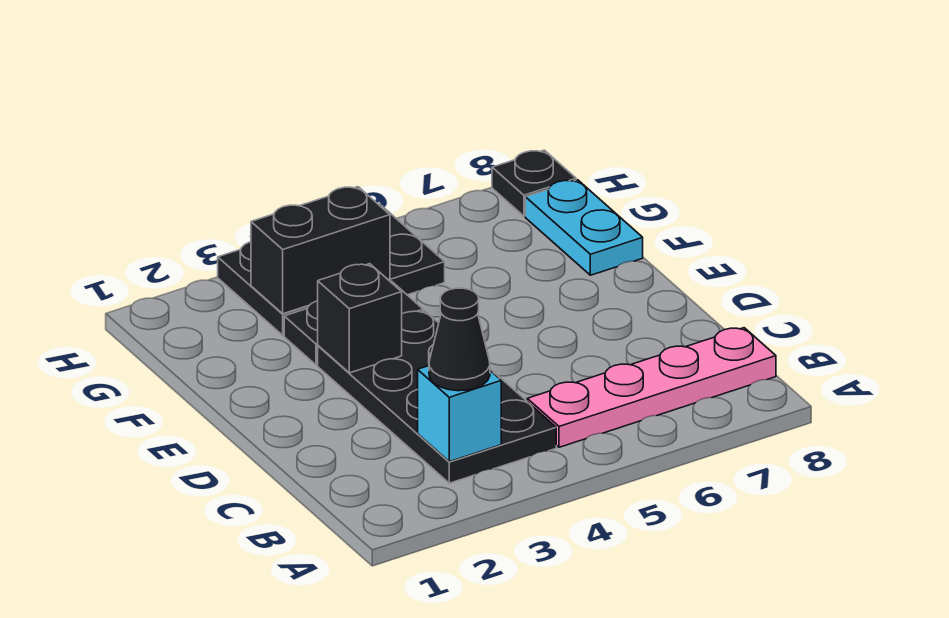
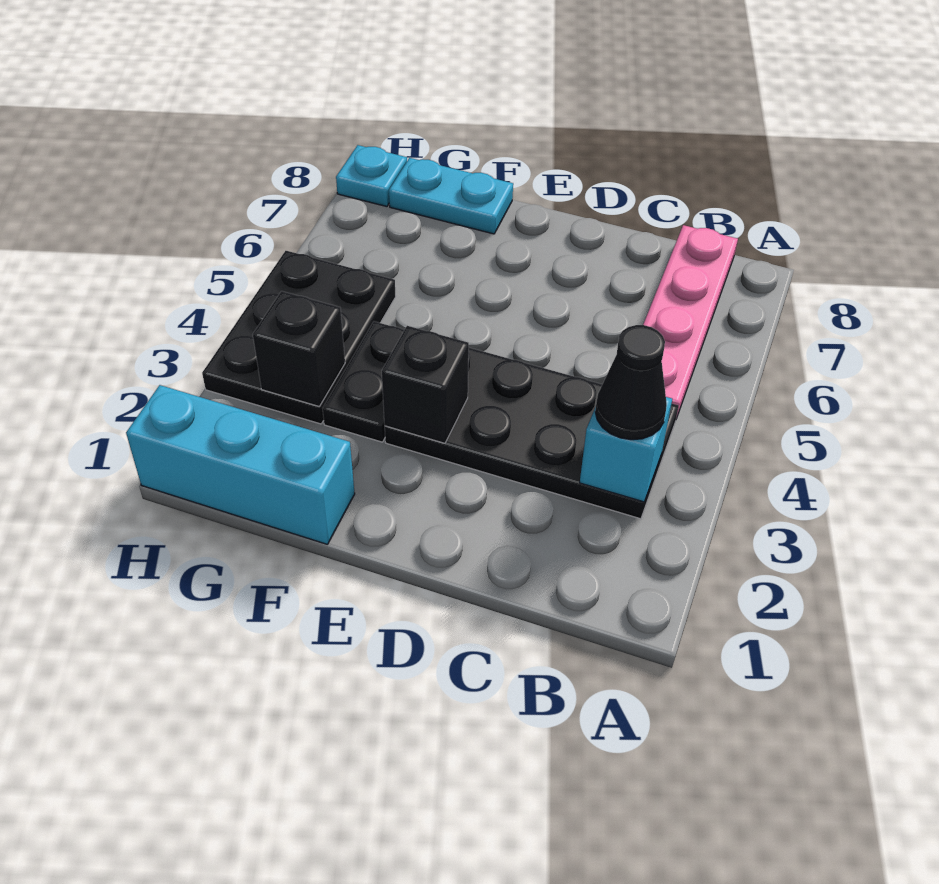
none -> cyan brick F1:H1 level 1
black brick G3:G4 level 2 -> black brick G3 level 2
black plate H8 level 1 -> cyan plate H8 level 1

